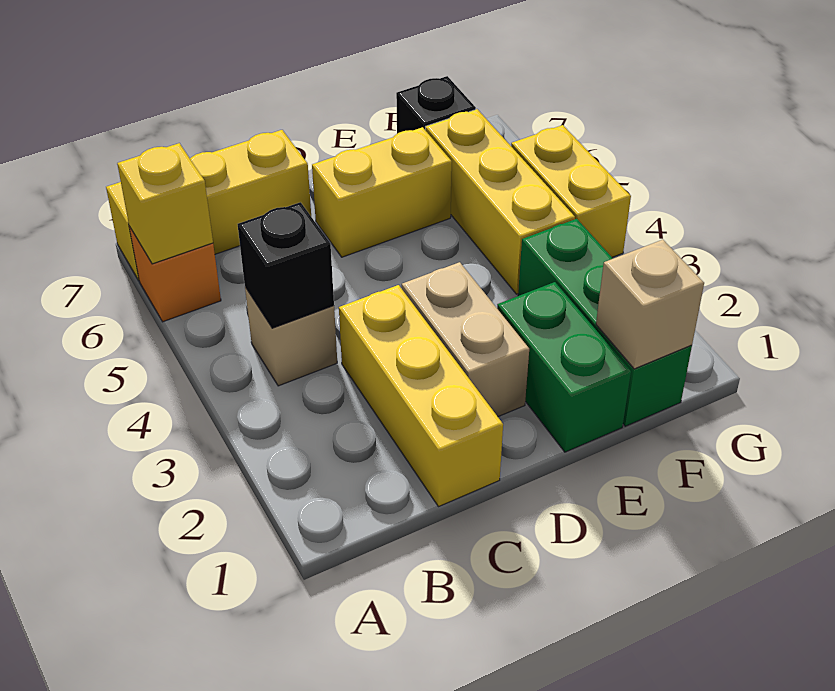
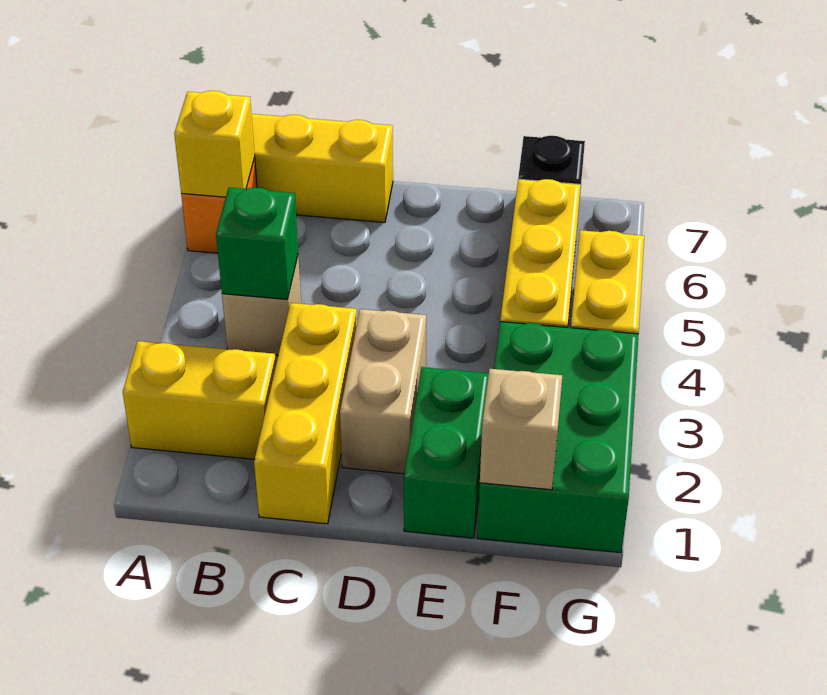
black brick B4 level 2 -> green brick B4 level 2
yellow brick D6:E6 level 1 -> yellow brick A2:B2 level 1
green brick F1:F3 level 1 -> green brick F1:G3 level 1

